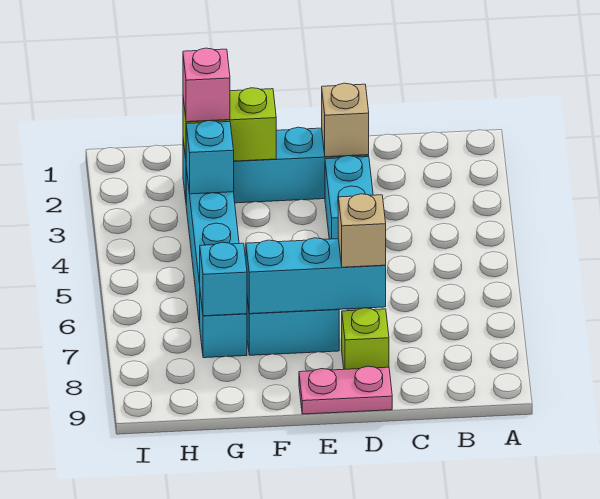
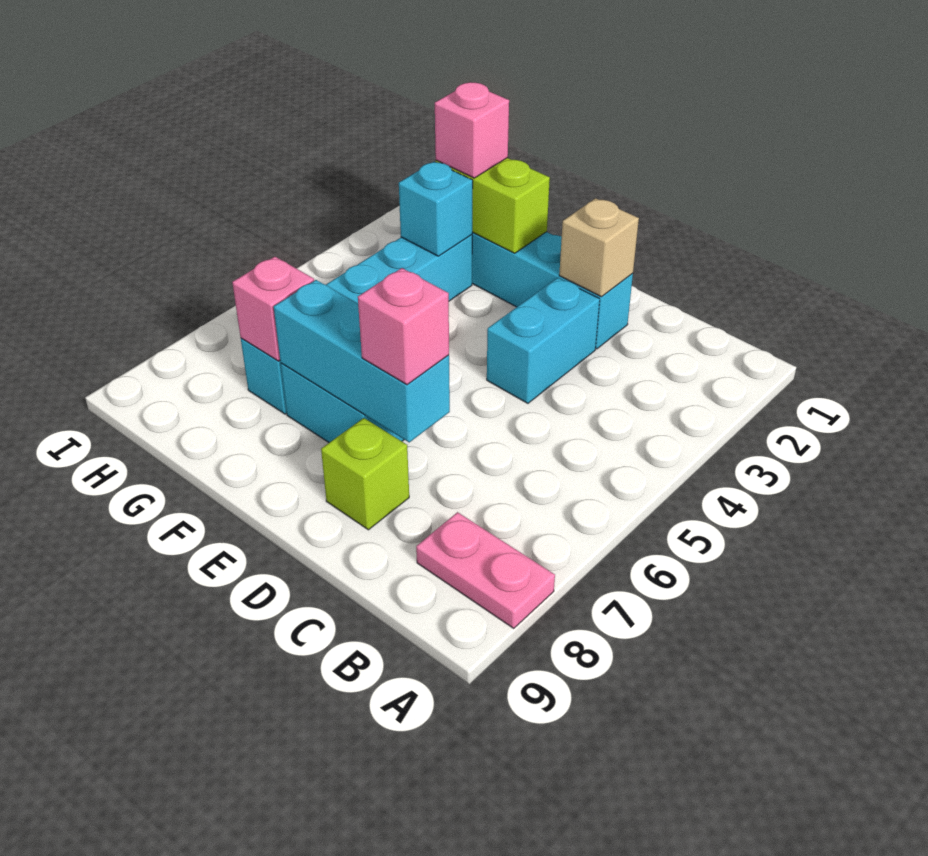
tan brick D7 level 3 -> pink brick D7 level 3
pink plate D9:E9 level 1 -> pink plate A8:B8 level 1
cyan brick G7 level 2 -> pink brick G7 level 2

